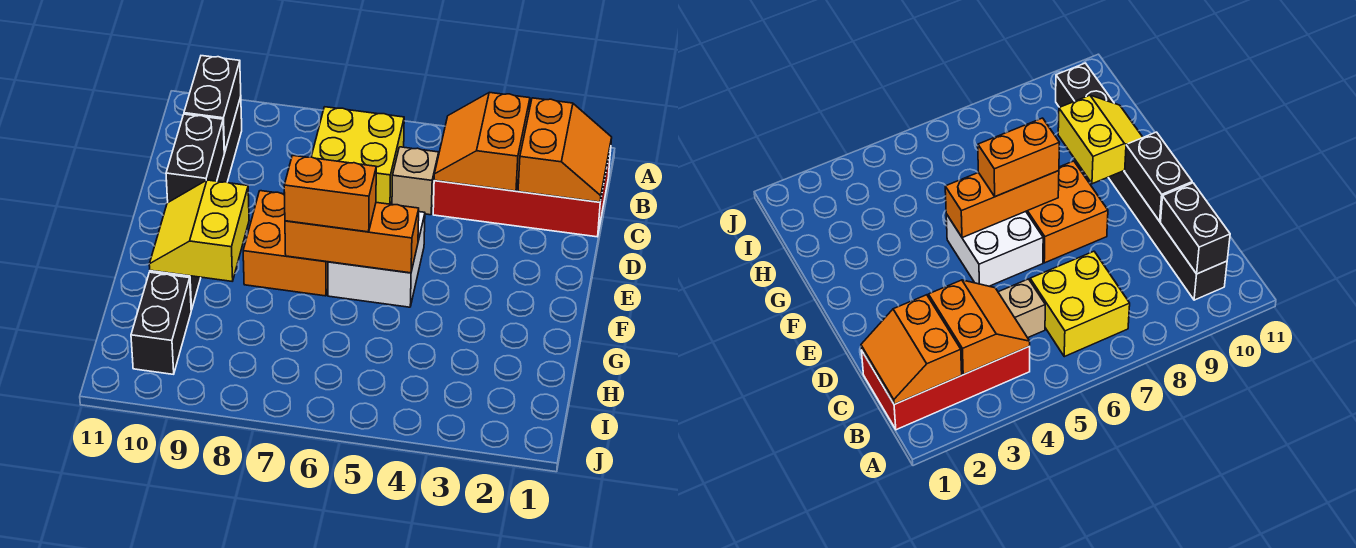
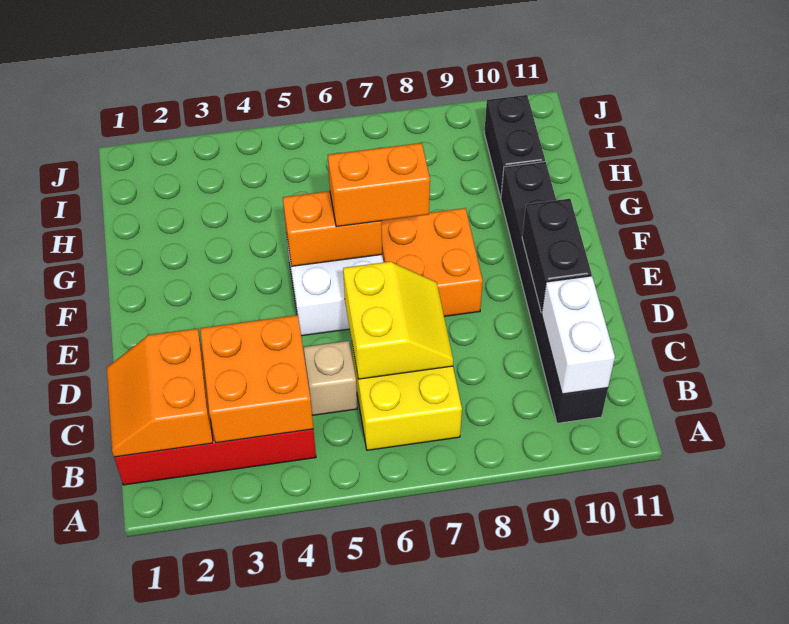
orange slope B3:C4 level 2 top 3 -> orange brick B3:C4 level 2
black brick B10:C10 level 2 -> white brick B10:C10 level 2
orange brick F5:F7 level 2 -> orange brick F5:F6 level 2
yellow slope F9:G10 level 2 top 9 -> yellow slope C6:D7 level 2 top 6

